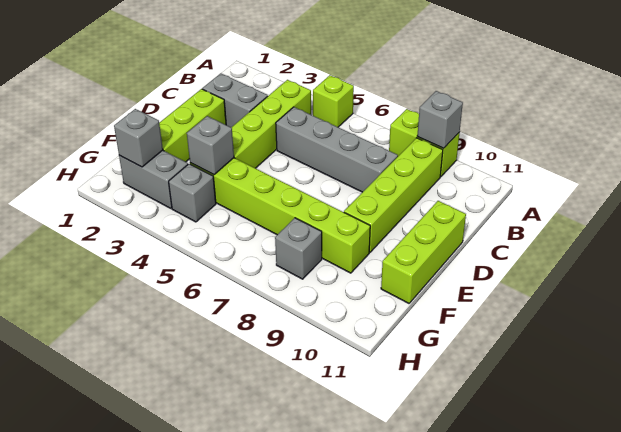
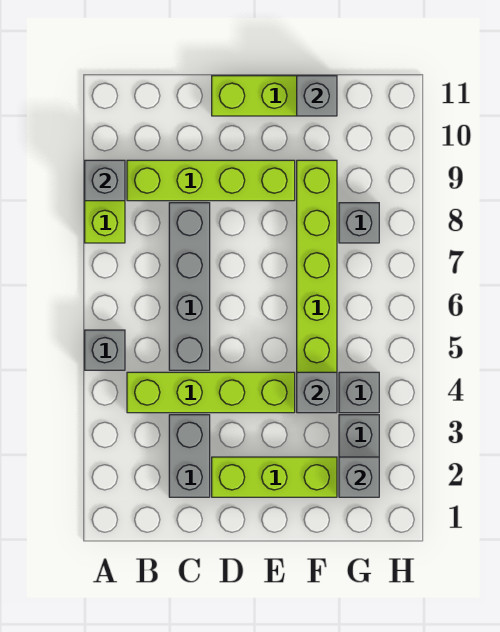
lime brick A5 level 1 -> grey brick A5 level 1
none -> grey brick F11 level 2

